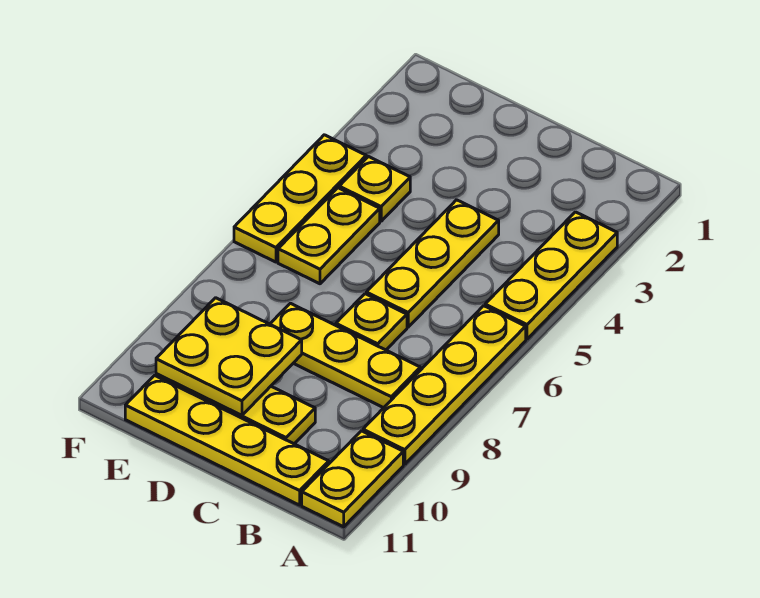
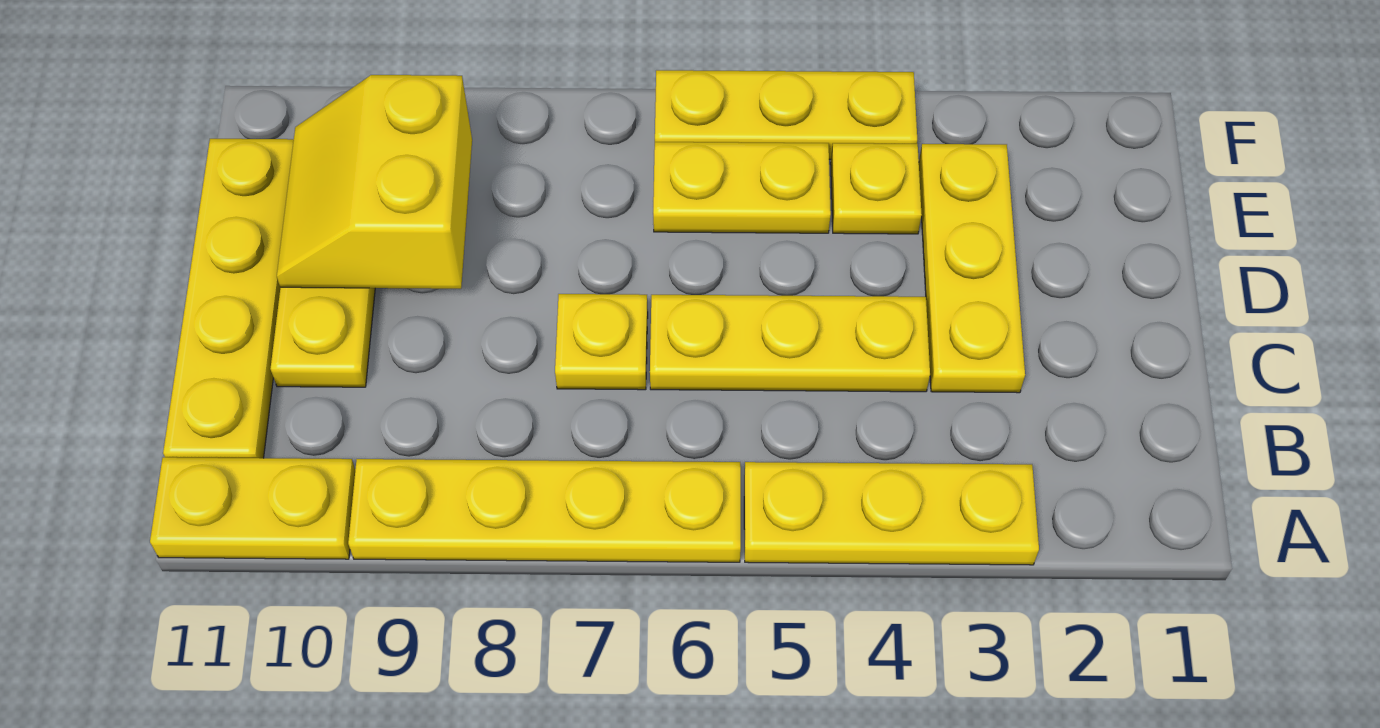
yellow plate B8:D8 level 1 -> yellow plate C3:E3 level 1
yellow plate D9:E10 level 2 -> yellow slope D9:E10 level 2 top 9

